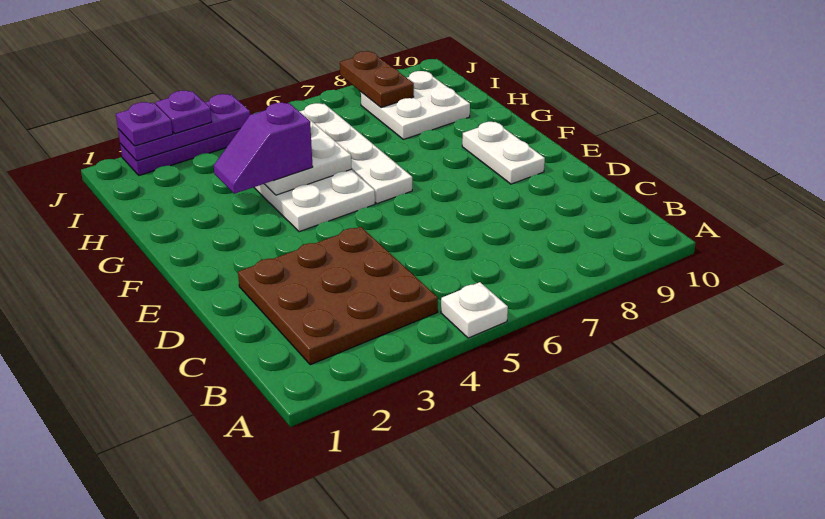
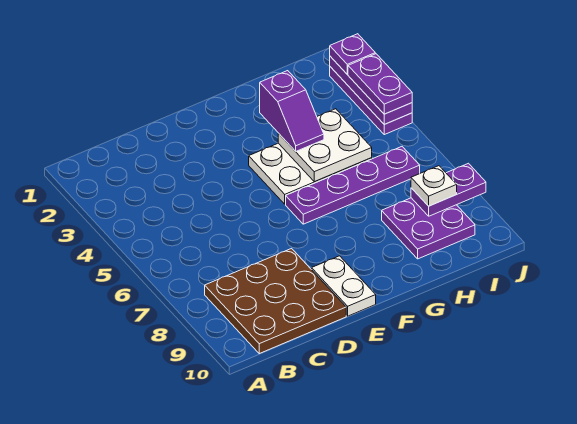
white plate A5 level 1 -> white plate I8 level 3
brown plate B2:D4 level 1 -> brown plate B8:D10 level 1
white plate E9:F9 level 1 -> white plate E9:E10 level 1
white plate F6:I6 level 1 -> purple plate F6:I6 level 1
purple slope G3:G4 level 3 top 4 -> purple slope G3:G4 level 3 top 3
white plate H8:I9 level 1 -> purple plate H8:I9 level 1
brown plate I8:J8 level 2 -> purple plate I8:J8 level 2
purple plate J3 level 3 -> purple plate J3:J4 level 3

